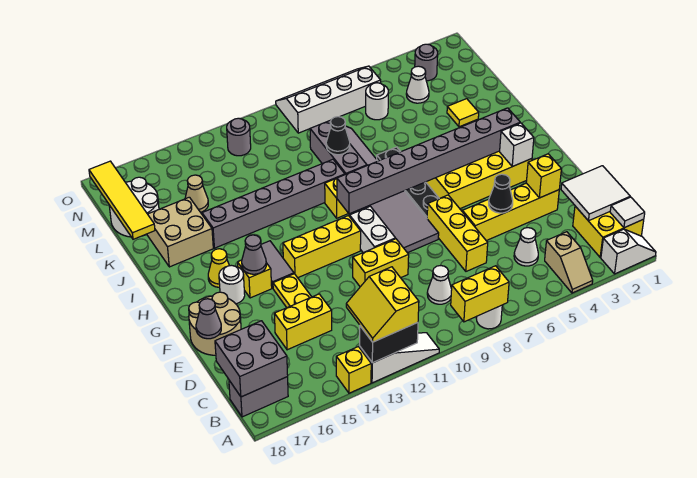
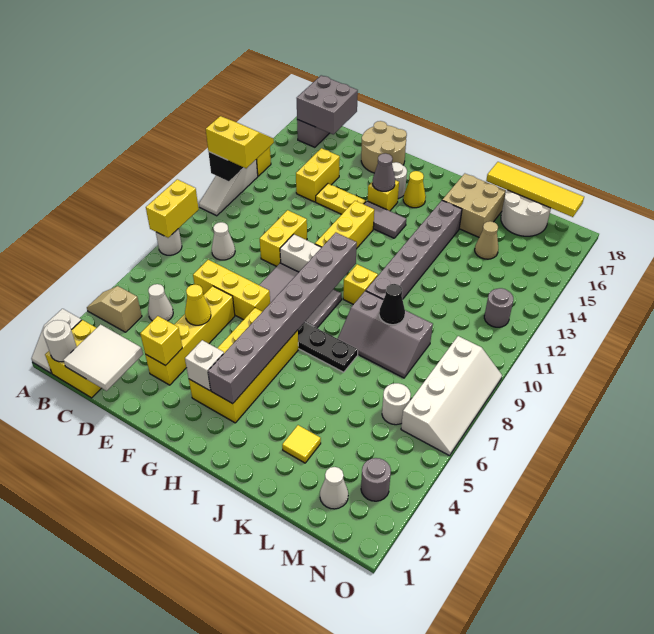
white tile B1 level 2 -> white round brick B1 level 2
black cone E5 level 2 -> yellow cone E5 level 2
grey cone E18 level 2 -> none
white cone M4 level 1 -> white cone M2 level 1

